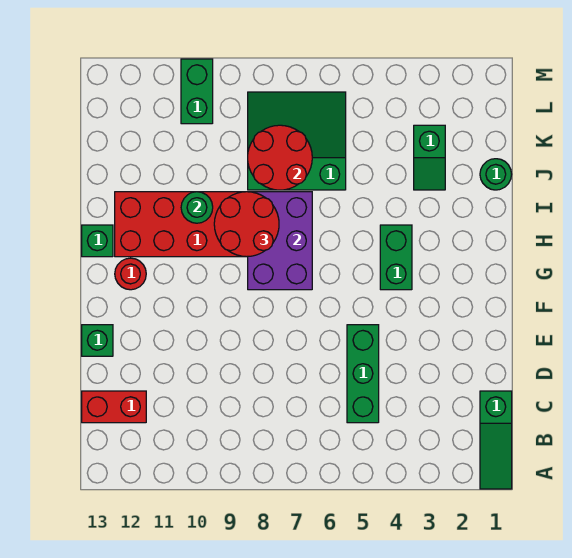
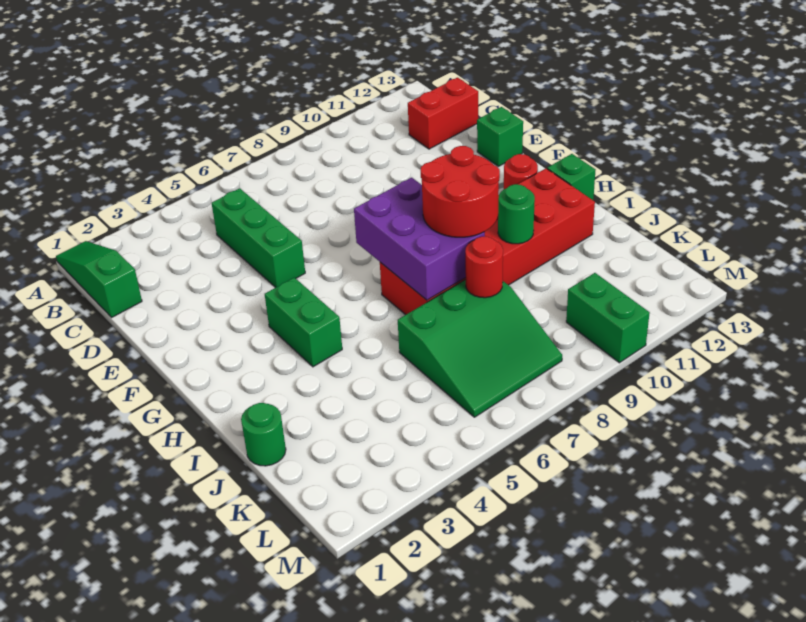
green slope J3:K3 level 1 top K -> none
red round brick J7:K8 level 2 -> red round brick J8 level 2

